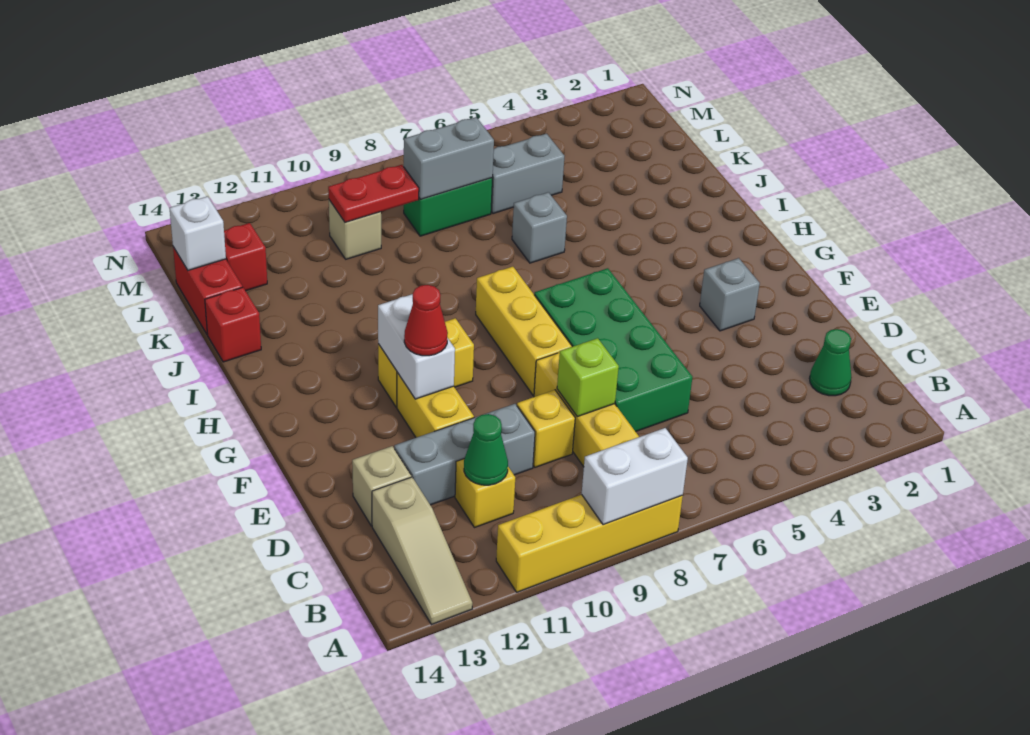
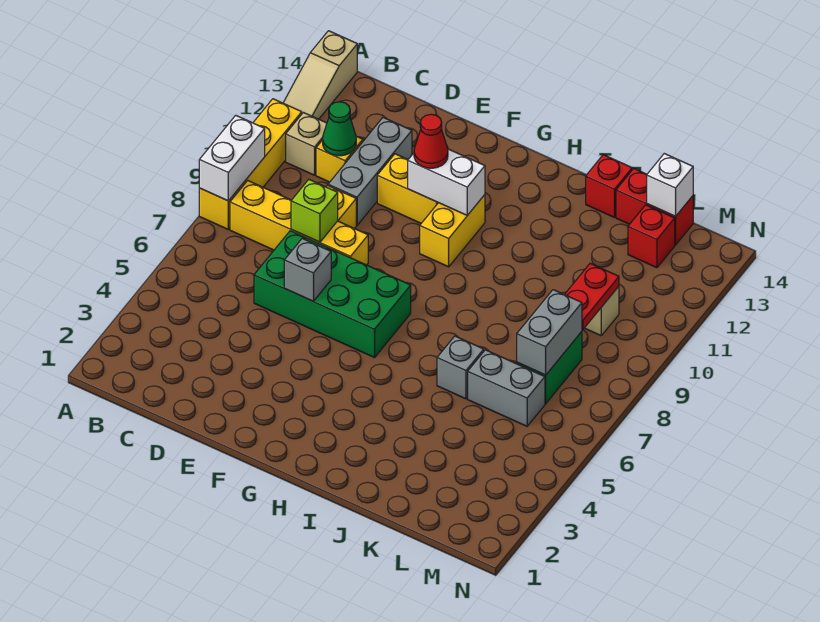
tan slope A13:C13 level 1 top C -> tan slope A12:A14 level 1 top 14
green cone C2 level 1 -> none
tan brick D13 level 1 -> tan brick B11 level 1
grey brick F3 level 1 -> grey brick E6 level 2
yellow brick F8:H8 level 1 -> none
grey brick L5:L6 level 1 -> grey brick K6:L6 level 1

